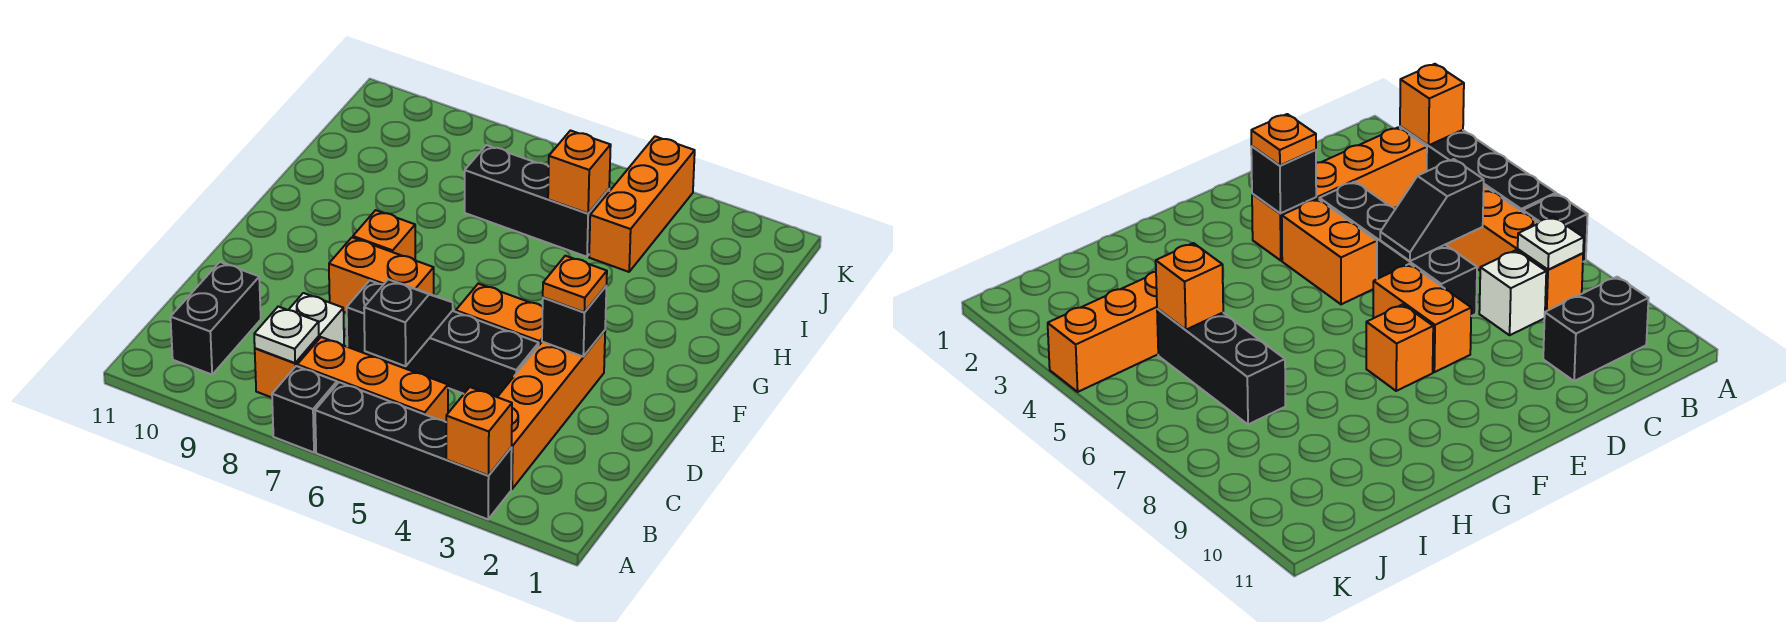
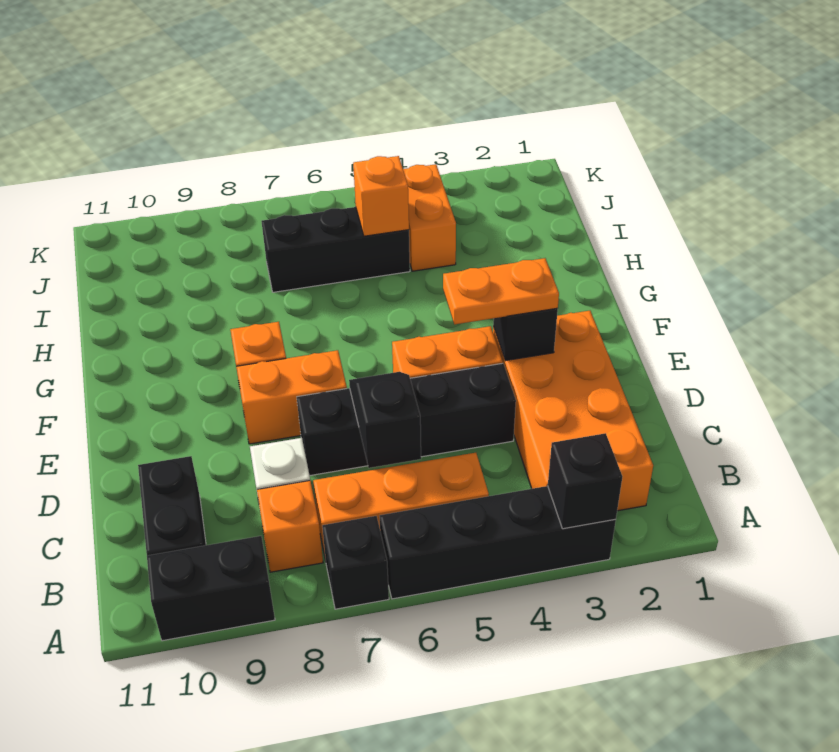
orange brick A3 level 2 -> black brick A3 level 2
none -> black brick A9:A10 level 1
orange brick B3:E3 level 1 -> orange brick B2:E3 level 1
white plate B8 level 2 -> none
orange plate E3 level 3 -> orange plate E3:E4 level 3
orange brick I4:K4 level 1 -> orange brick I4:J4 level 1

